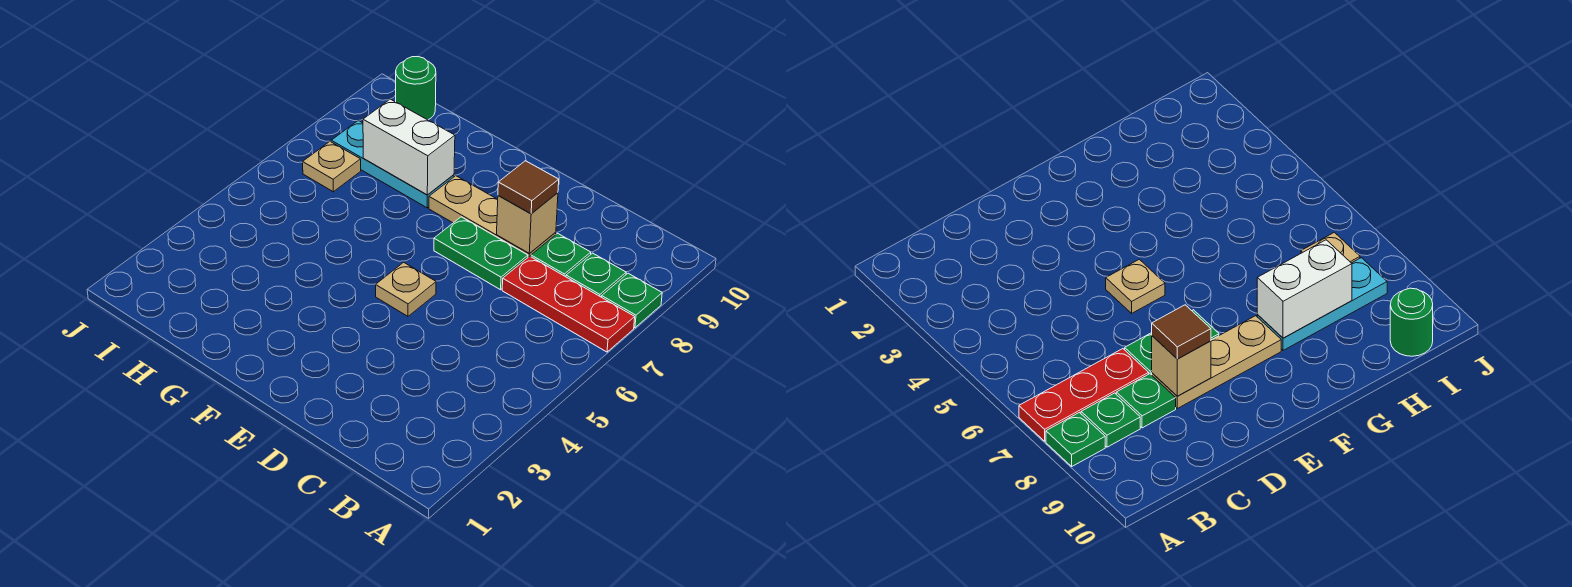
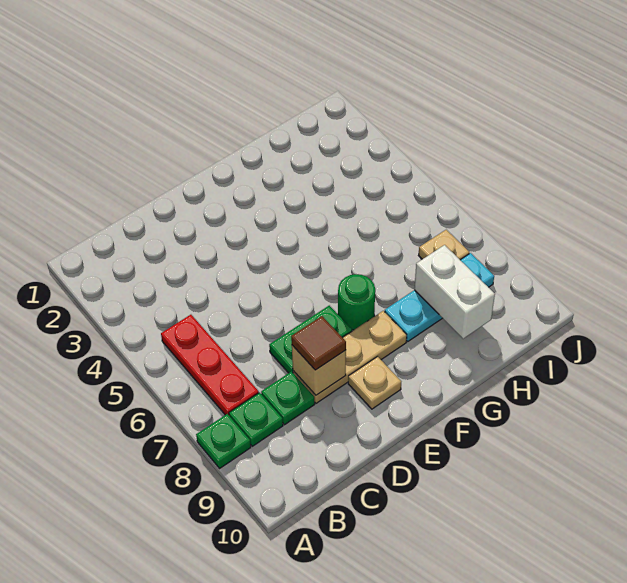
red plate A7:C7 level 1 -> red plate B5:B7 level 1
tan plate E5 level 1 -> tan plate E9 level 1
white brick G8:H8 level 2 -> white brick H8:H9 level 2
green round brick I10 level 1 -> green round brick F7 level 1

